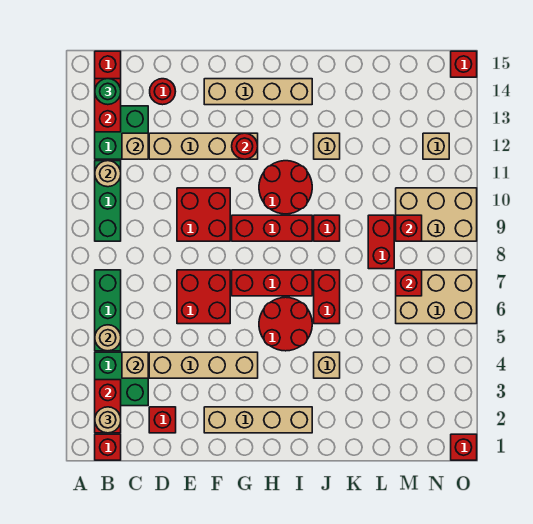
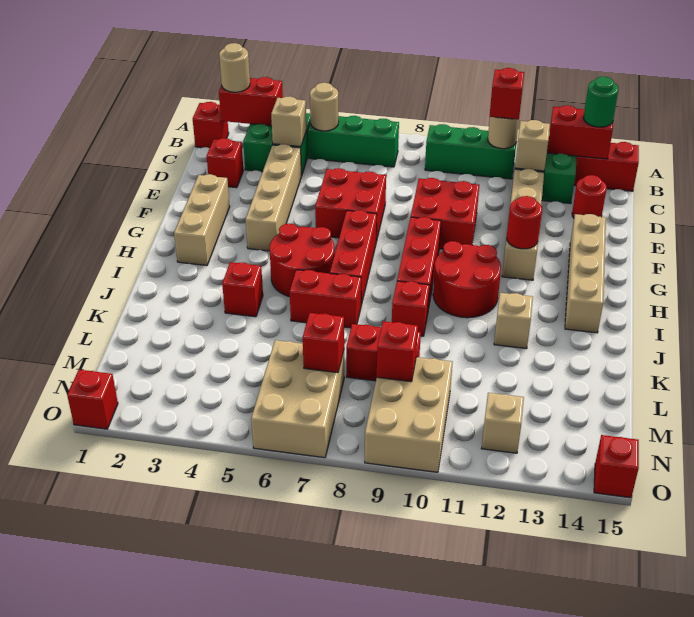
none -> red brick B11 level 3
tan brick F2:I2 level 1 -> tan brick F2:H2 level 1
tan brick J4 level 1 -> red brick J4 level 1

